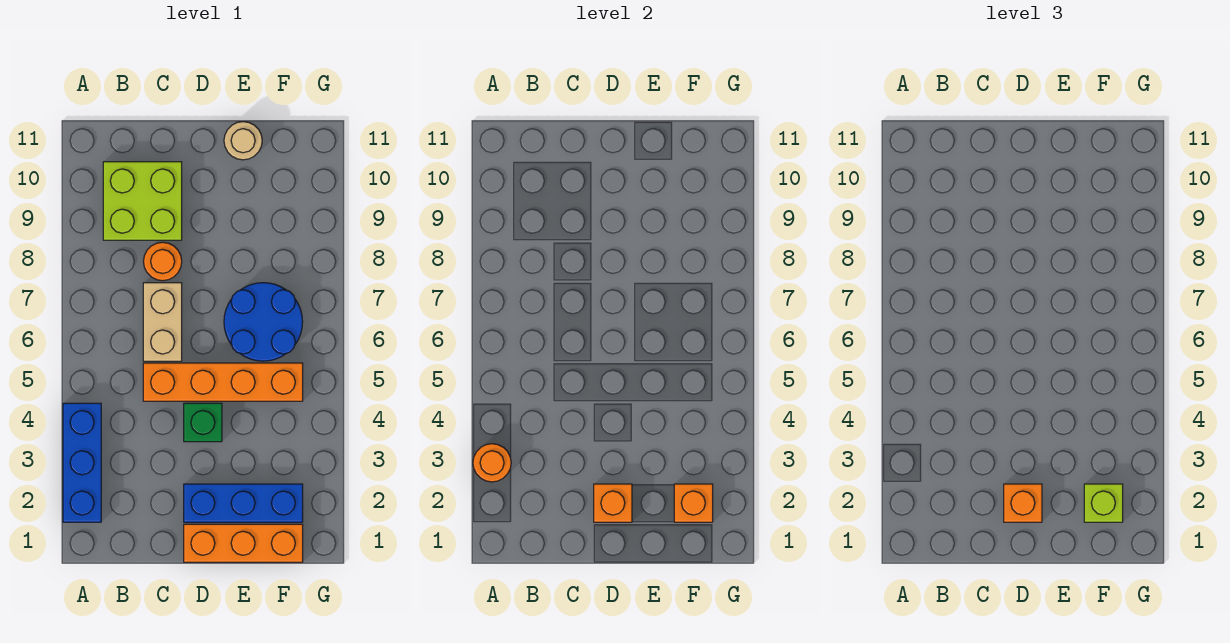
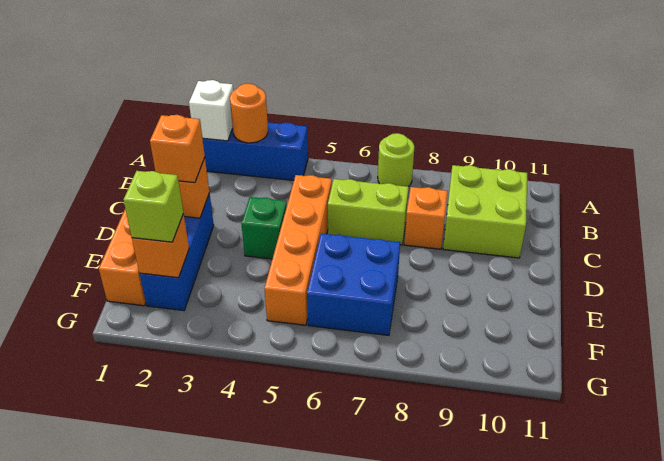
none -> white brick A2 level 2
none -> lime round brick A7 level 1
tan brick C6:C7 level 1 -> lime brick C6:C7 level 1
orange round brick C8 level 1 -> orange brick C8 level 1
blue round brick E6:F7 level 1 -> blue brick E6:F7 level 1
tan round brick E11 level 1 -> none

